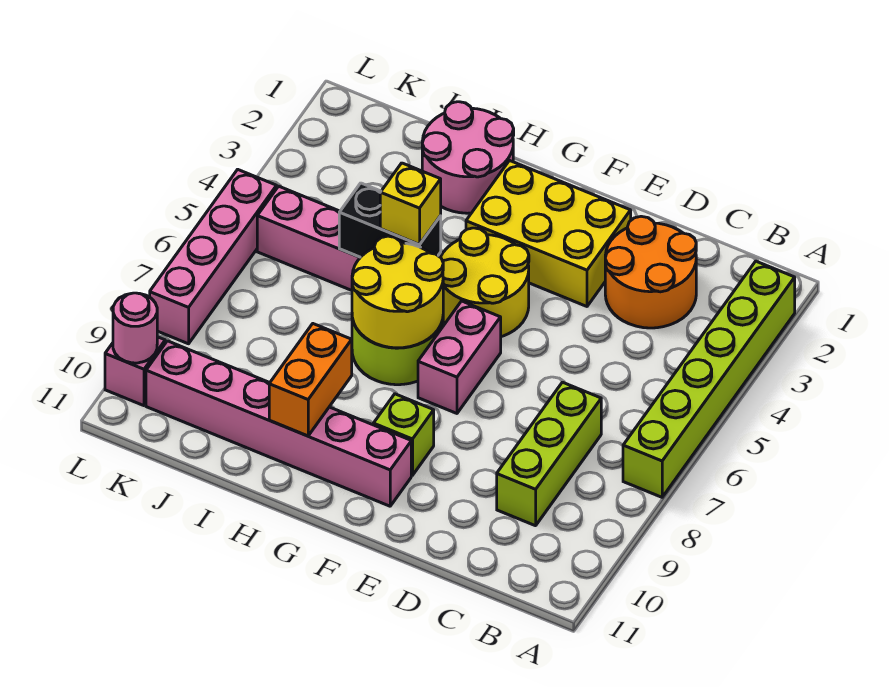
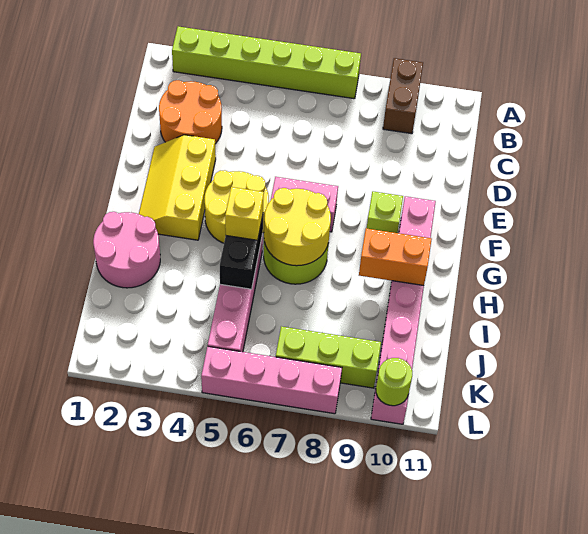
none -> brown brick A9:B9 level 1
lime brick C7:C9 level 1 -> lime brick K7:K9 level 1
yellow brick E2:G3 level 1 -> yellow slope E2:G3 level 1 top 3
pink round brick L10 level 2 -> lime round brick L10 level 2

